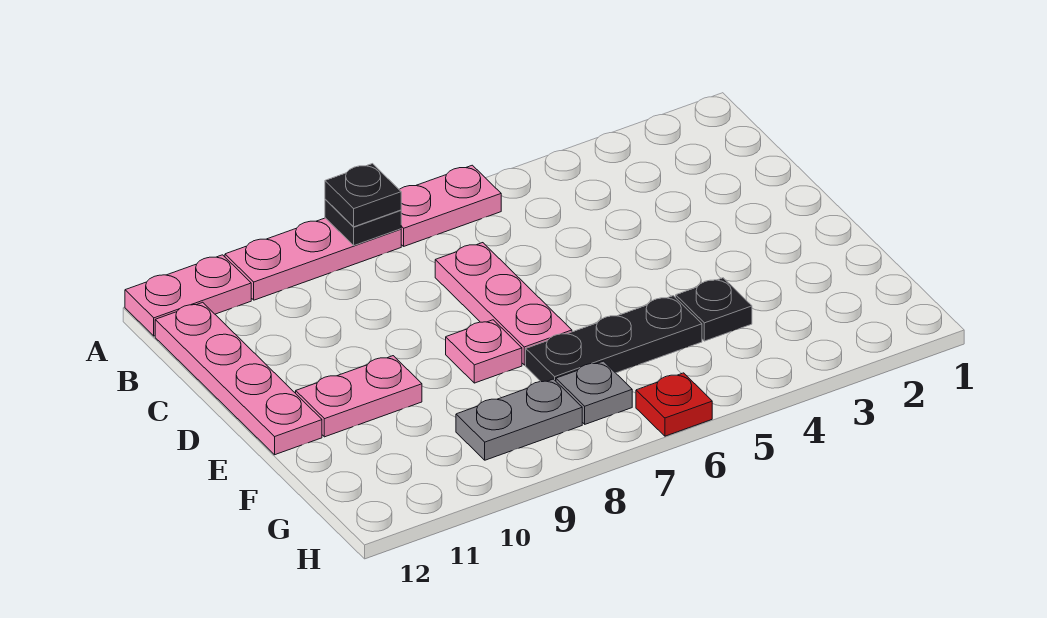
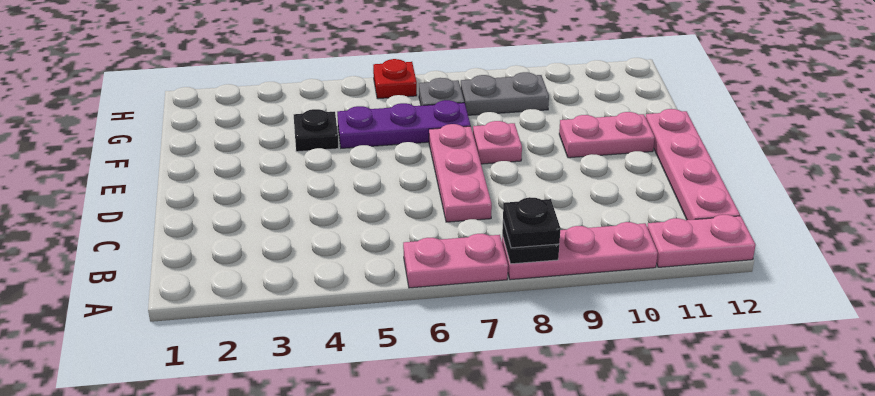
black plate F5:F7 level 1 -> purple plate F5:F7 level 1

